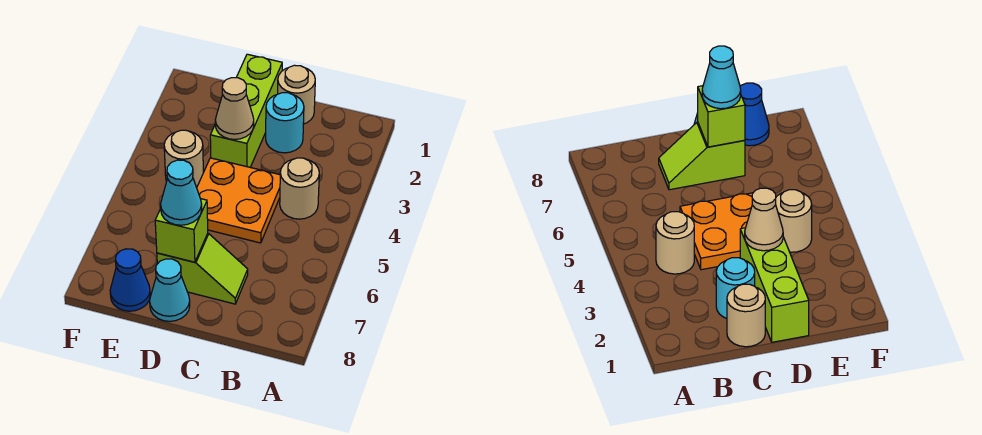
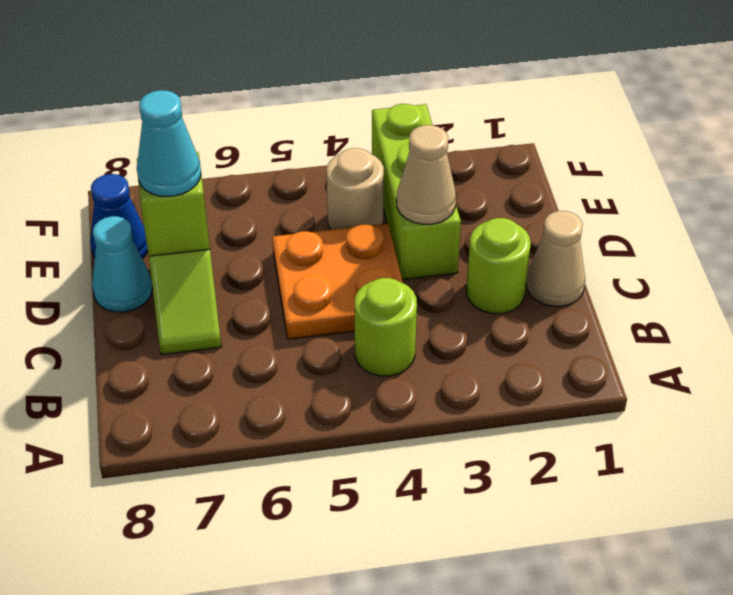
tan round brick B4 level 1 -> lime round brick B4 level 1
tan round brick C1 level 1 -> tan cone C1 level 1
cyan round brick C2 level 1 -> lime round brick C2 level 1
lime brick D1:D3 level 1 -> lime brick D3:F3 level 1

